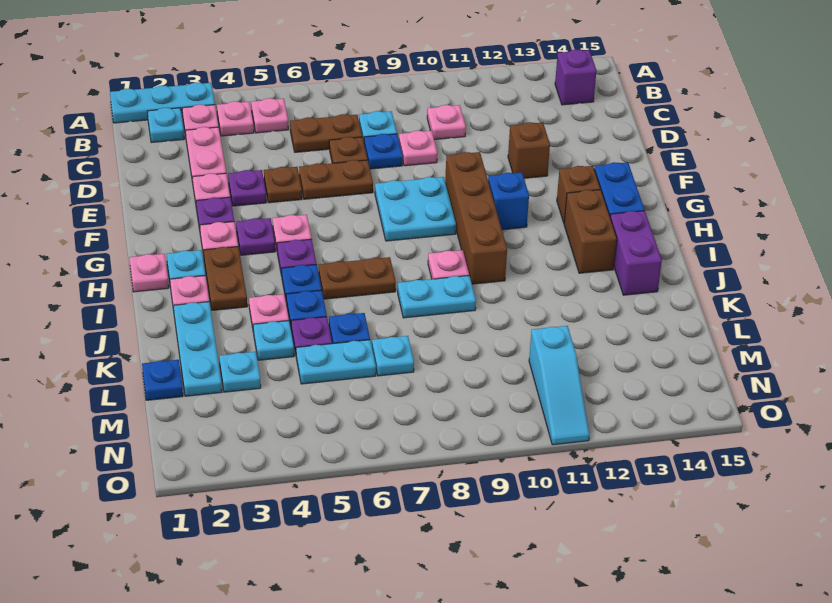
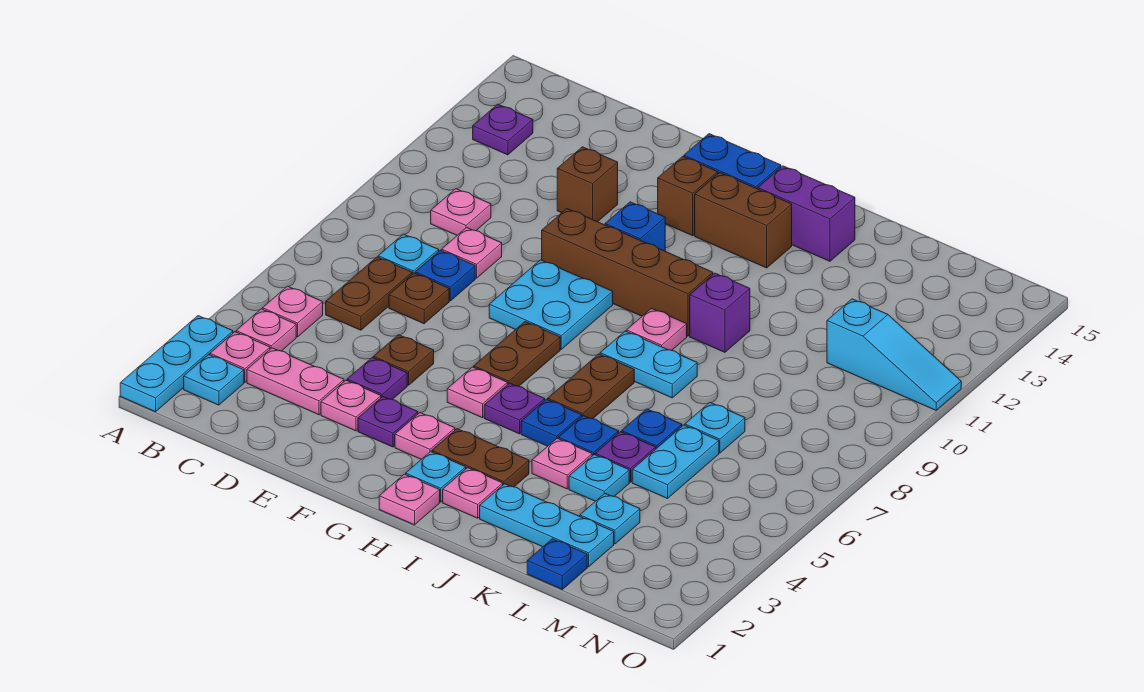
purple brick B14 level 1 -> purple brick J10 level 1
brown plate E6:E7 level 1 -> brown plate G6:G7 level 1
purple plate G4 level 1 -> purple plate B13 level 1
cyan plate J8:J9 level 1 -> cyan plate I8:J8 level 1

